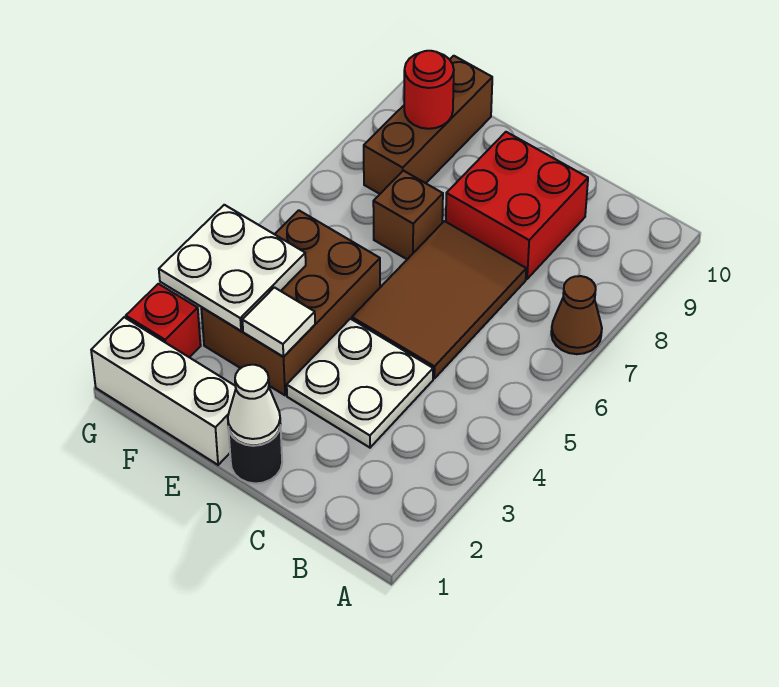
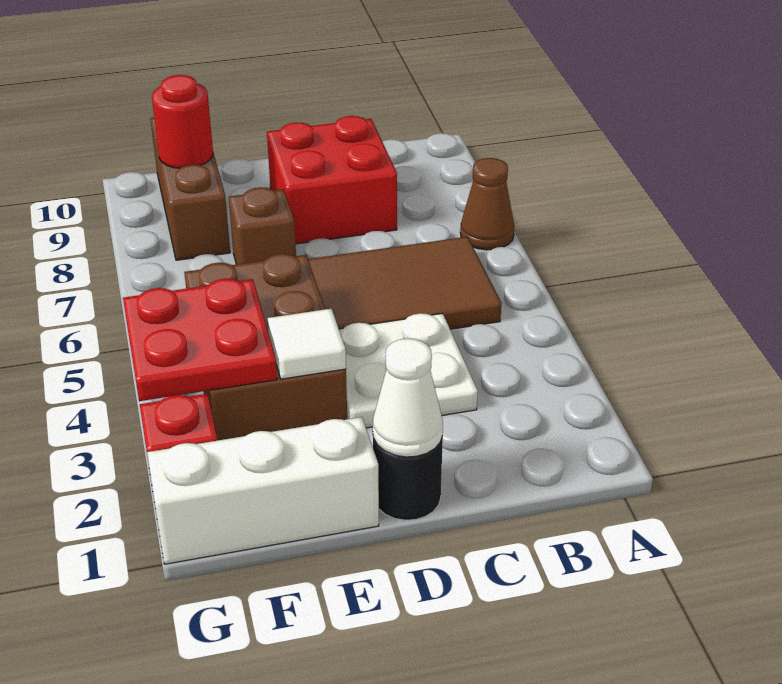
brown tile C5:D7 level 1 -> brown tile B5:D6 level 1
white plate F3:G4 level 2 -> red plate F3:G4 level 2

